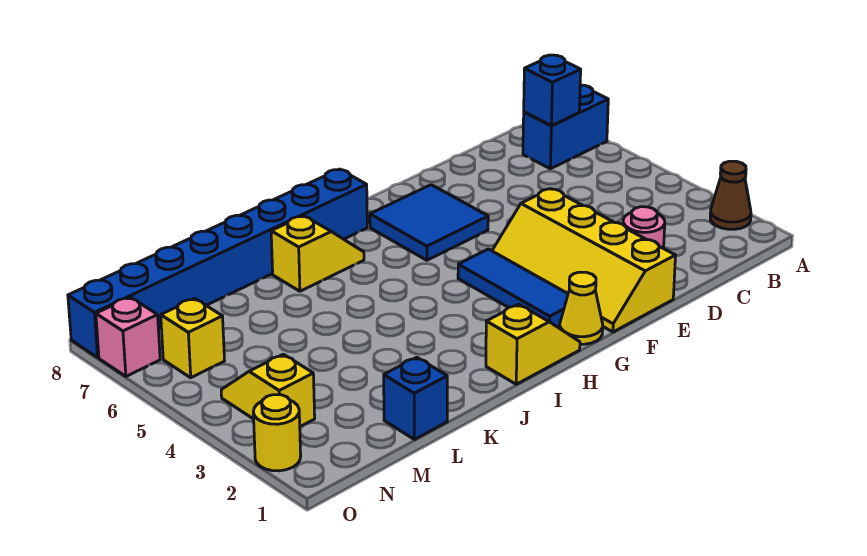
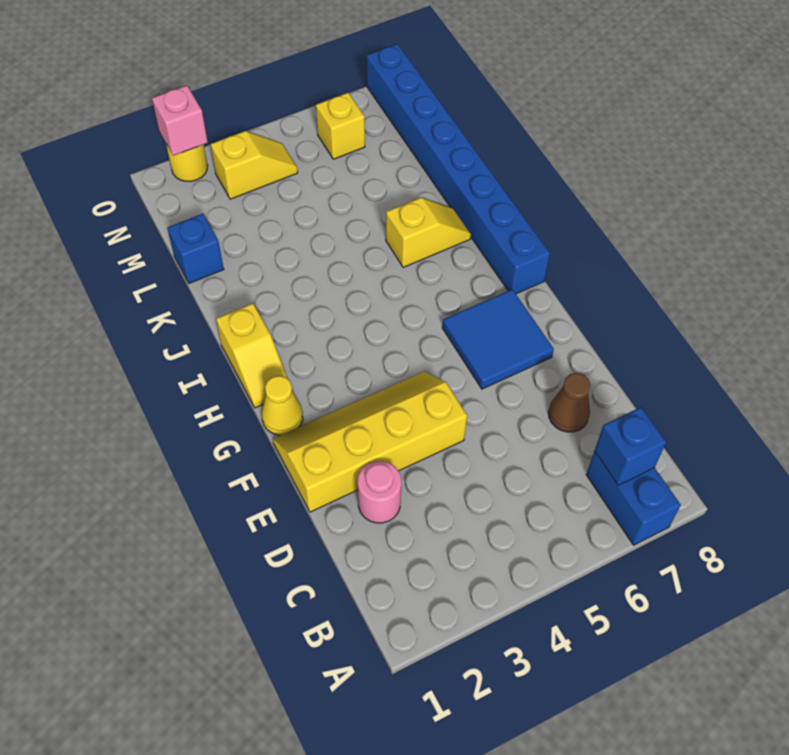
brown cone A2 level 1 -> brown cone D7 level 1
blue tile G2:G4 level 1 -> none
yellow slope I7:J7 level 1 top J -> yellow slope J6:J7 level 1 top 6
pink brick O7 level 1 -> pink brick O2 level 2

